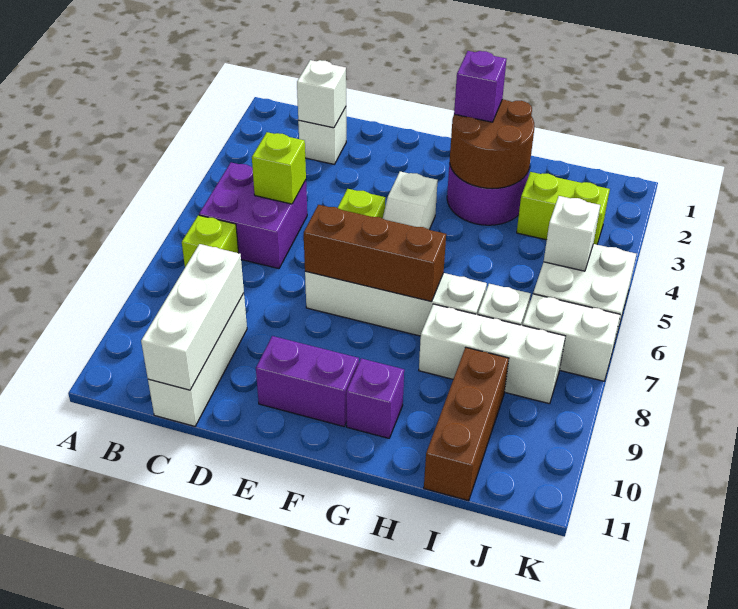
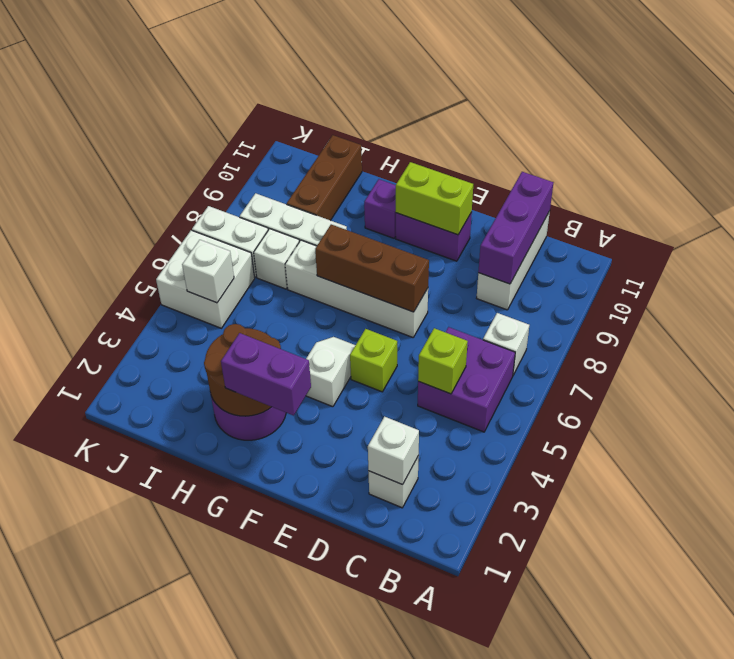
lime brick B7 level 1 -> white brick B7 level 1
white brick C9:C11 level 2 -> purple brick C9:C11 level 2
purple brick G2 level 3 -> purple brick F2:G2 level 3
lime brick I3:J3 level 1 -> lime brick E10:F10 level 2

